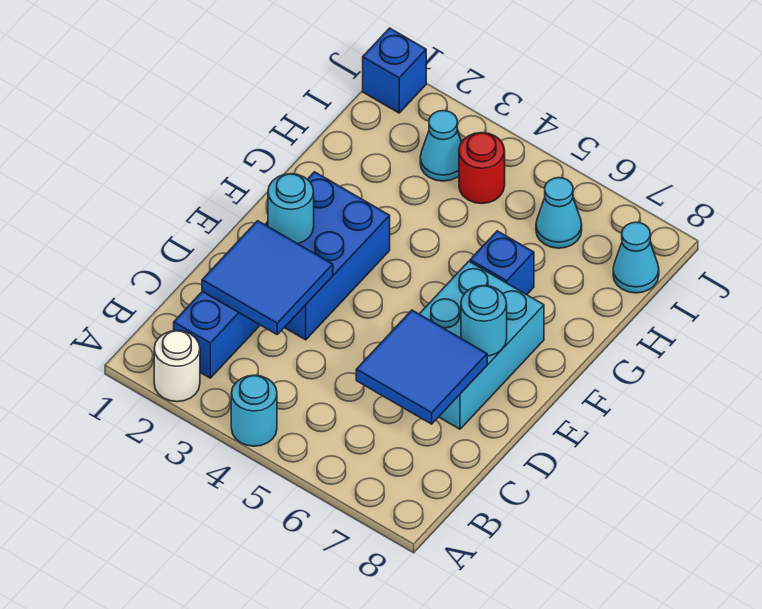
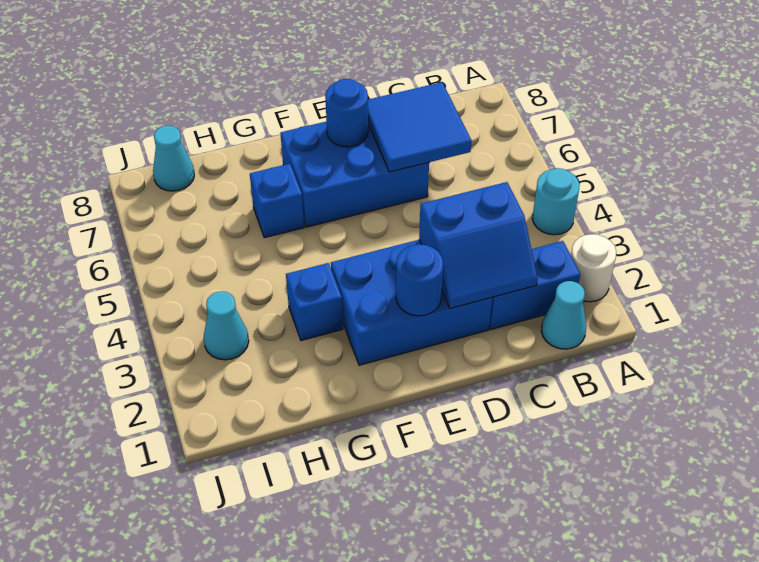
blue tile C2:D3 level 2 -> blue slope C2:D3 level 2 top 3
cyan brick D6:F7 level 1 -> blue brick D6:F7 level 1
cyan round brick E2 level 2 -> blue round brick E2 level 2
cyan round brick E7 level 2 -> blue round brick E7 level 2
red round brick I4 level 1 -> none
cyan cone I6 level 1 -> cyan cone B1 level 1
blue brick J1 level 1 -> blue brick G3 level 1

